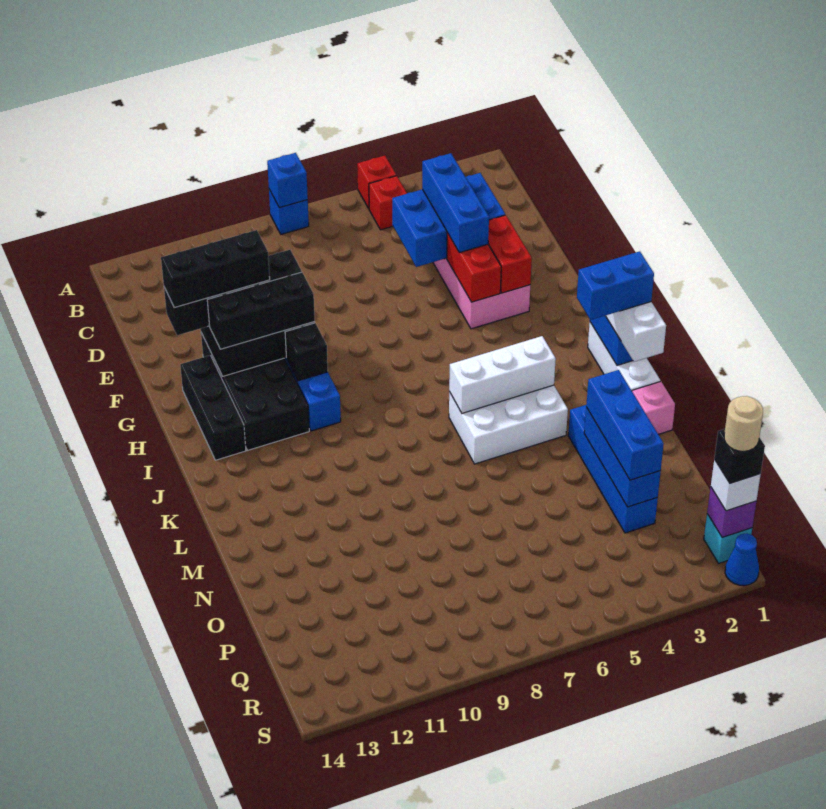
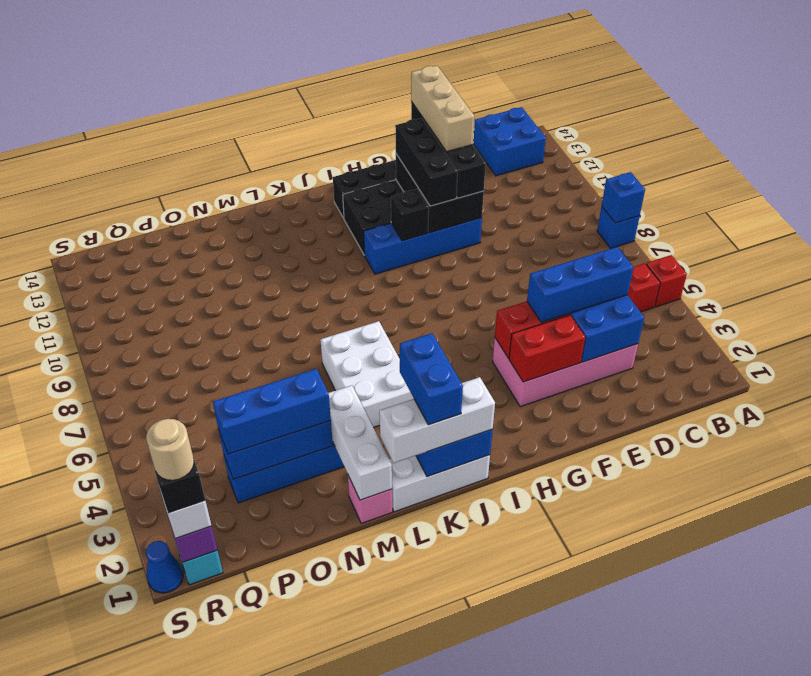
none -> blue brick B13:C14 level 1
black brick F11:F13 level 4 -> tan brick F11:F13 level 4
white brick K4:K6 level 2 -> white brick M1:M3 level 2

